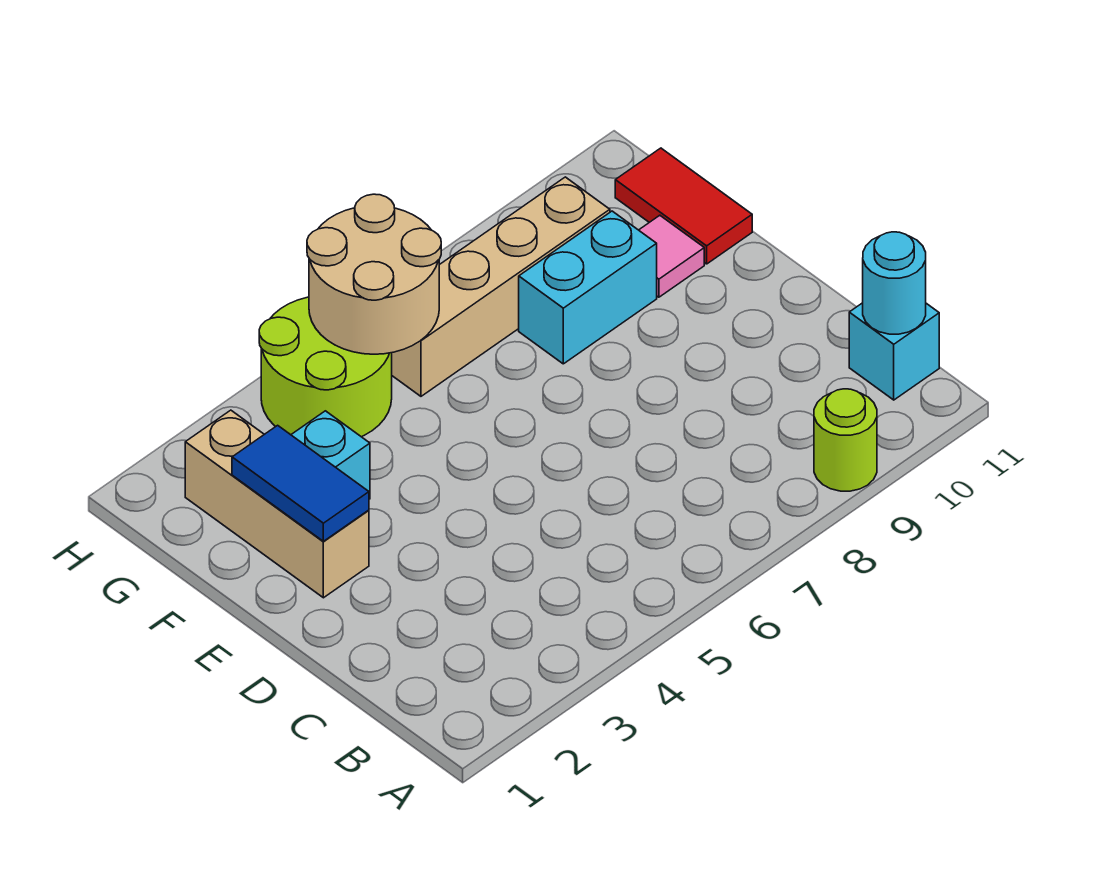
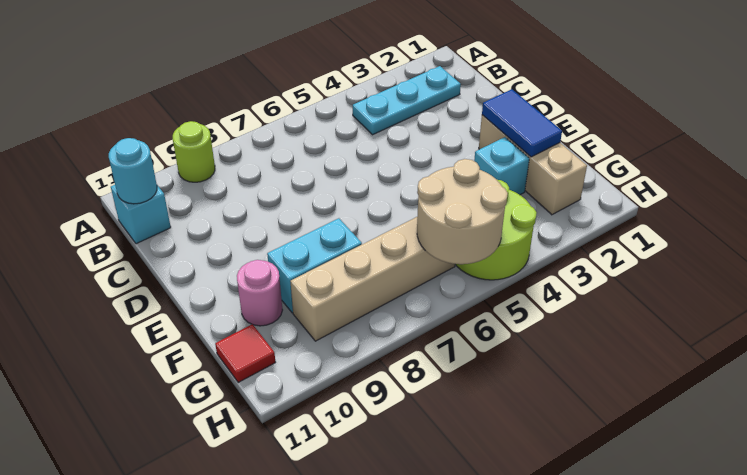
none -> cyan plate B2:B4 level 1
pink tile F10 level 1 -> pink round brick F10 level 1
red tile F11:G11 level 1 -> red tile G11 level 1

